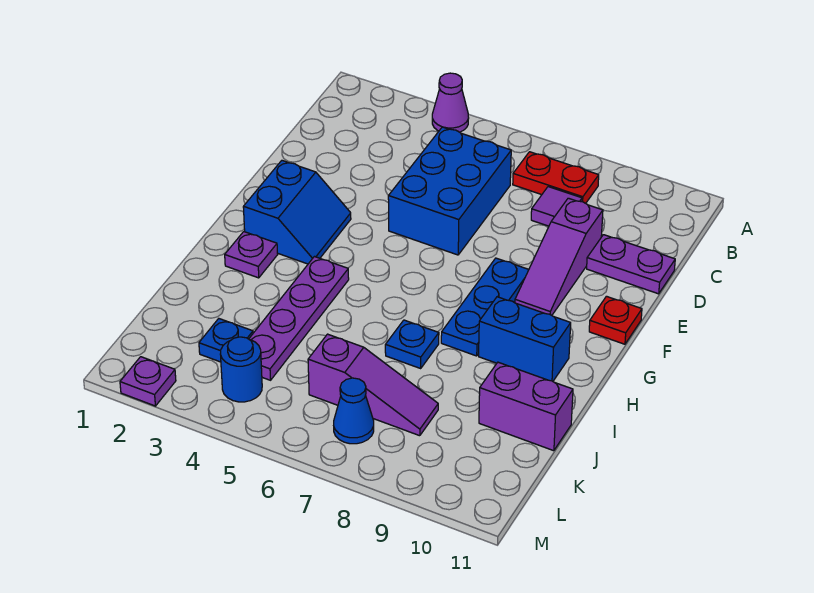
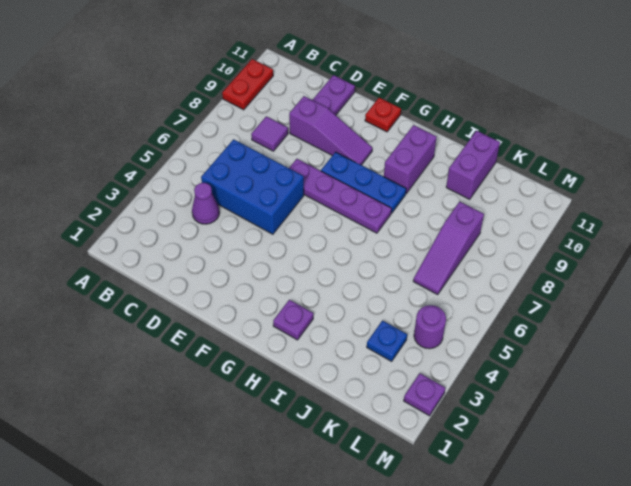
purple cone A4 level 1 -> purple cone C4 level 1
red plate B7:B8 level 1 -> red plate A9:A10 level 1
blue slope F2:G3 level 1 top 2 -> none
purple plate H4:K4 level 1 -> purple plate E7:H7 level 1
blue brick H9:H10 level 1 -> purple brick H9:H10 level 1
blue plate I7 level 1 -> none
purple slope K6:K8 level 1 top 6 -> purple slope K6:K8 level 1 top 8
blue round brick L4 level 1 -> purple round brick L4 level 1
blue cone L7 level 1 -> none

